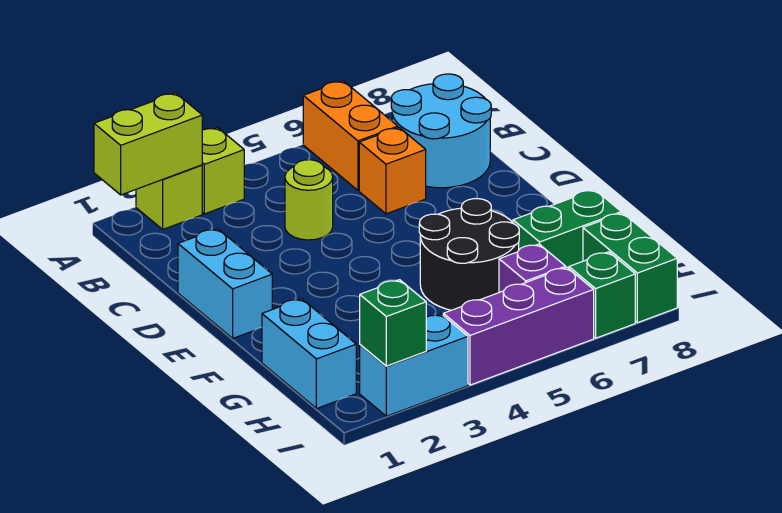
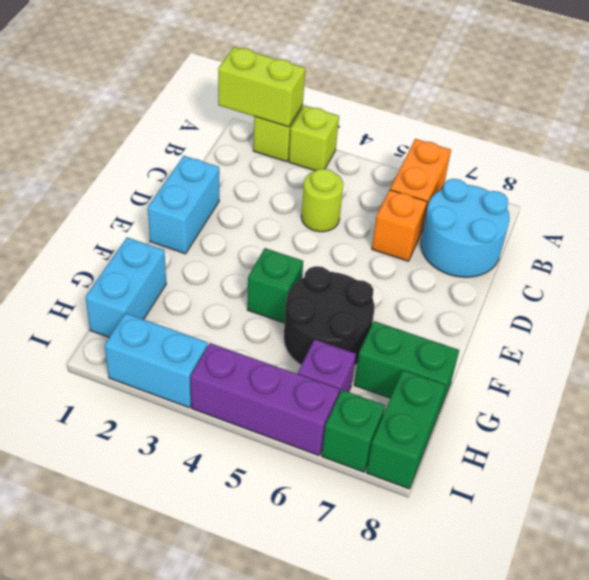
green brick I2 level 2 -> green brick F4 level 1

